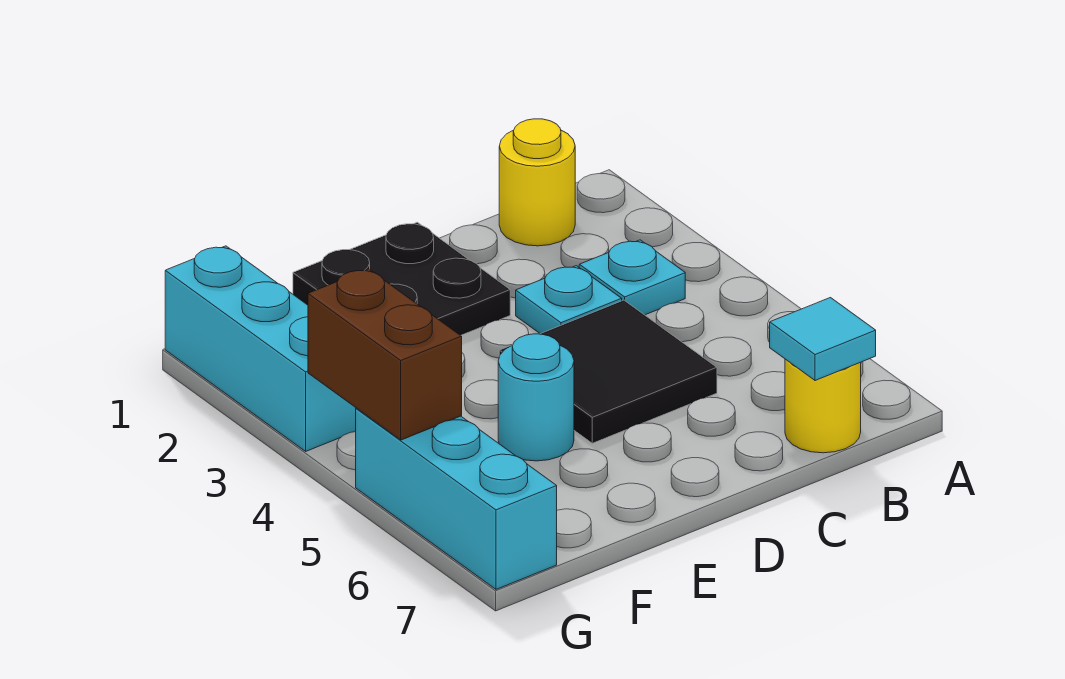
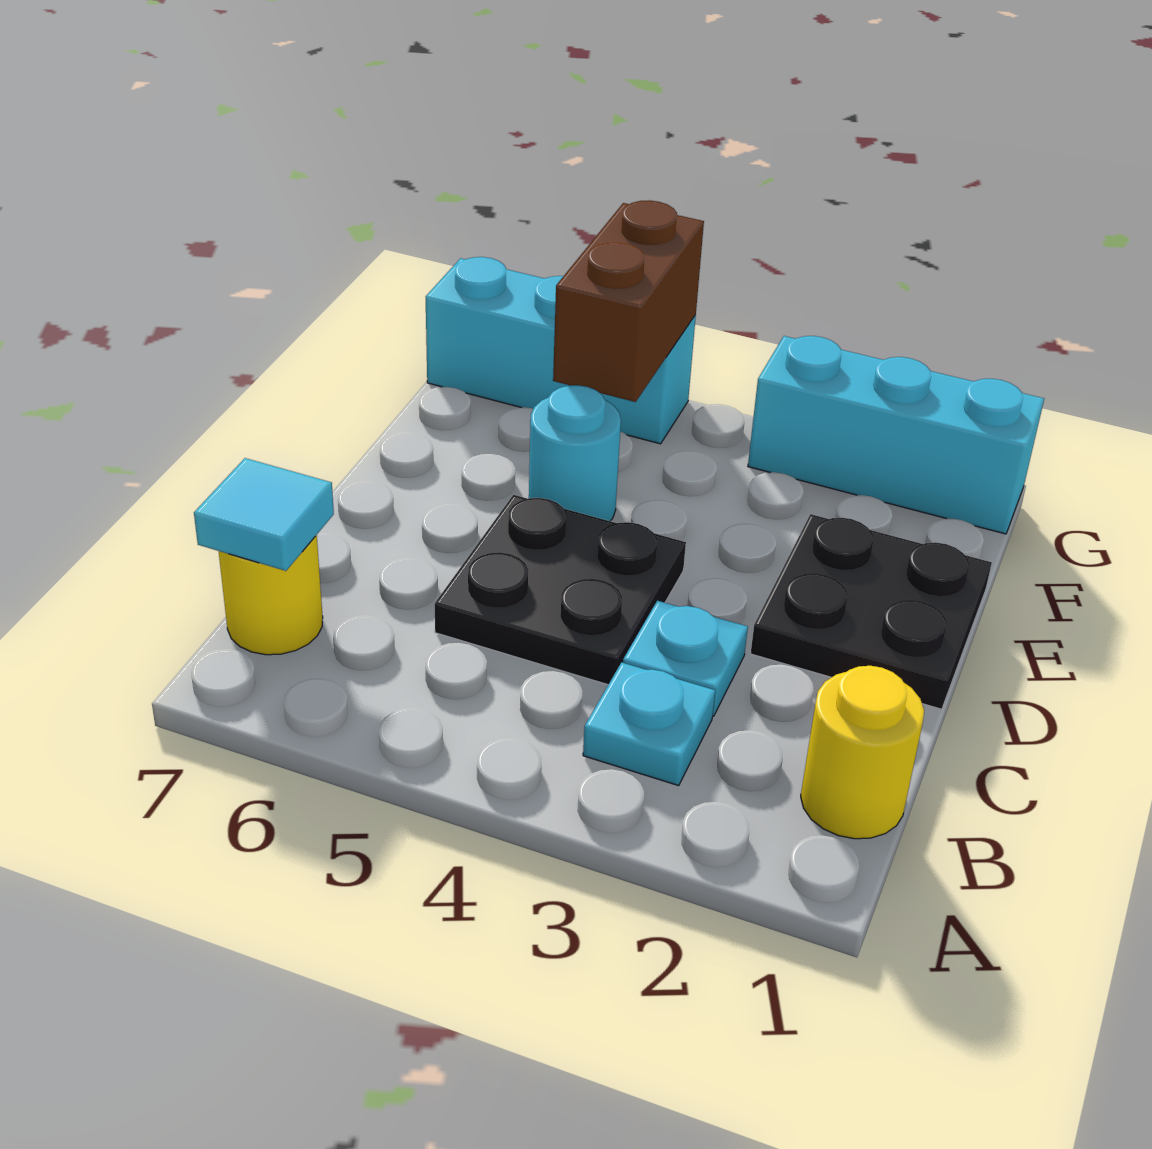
black tile C4:D5 level 1 -> black plate C4:D5 level 1
brown brick G4:G5 level 2 -> brown brick F5:G5 level 2

